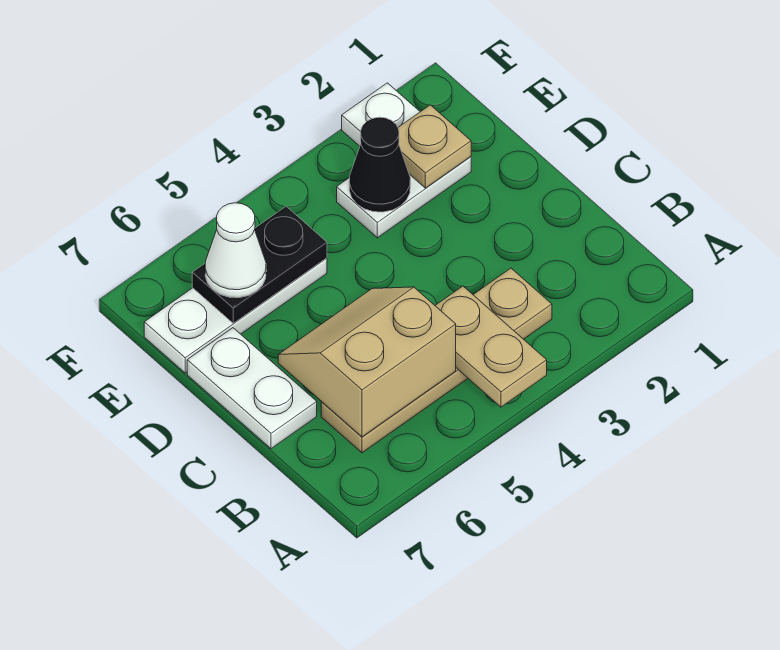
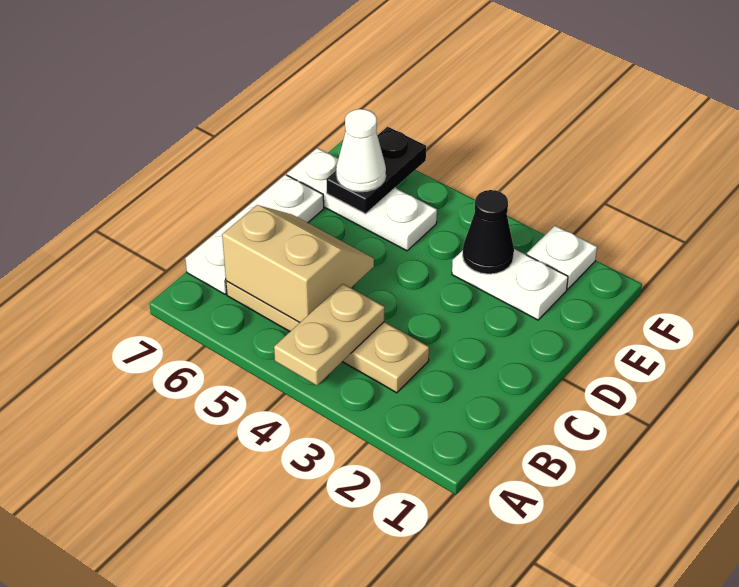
white plate C7:D7 level 1 -> white plate B7:D7 level 1
tan plate E2 level 2 -> none
black plate E5:E6 level 2 -> black plate E6:F6 level 2

